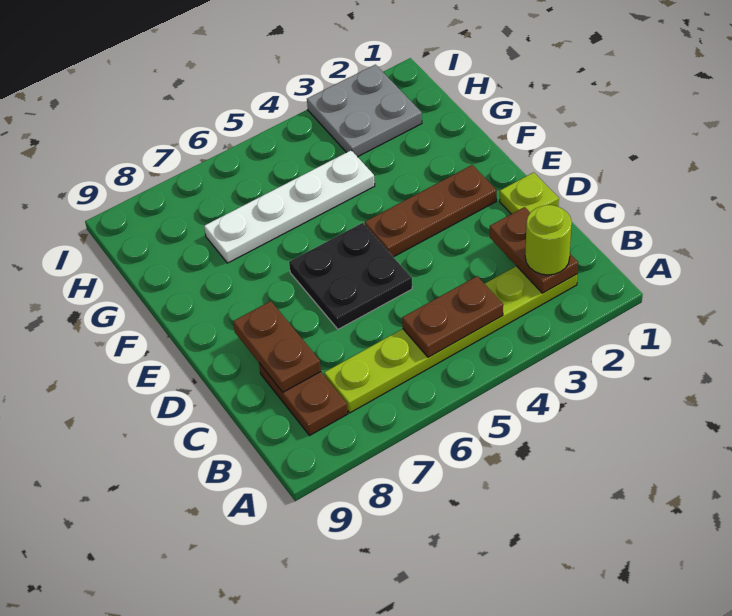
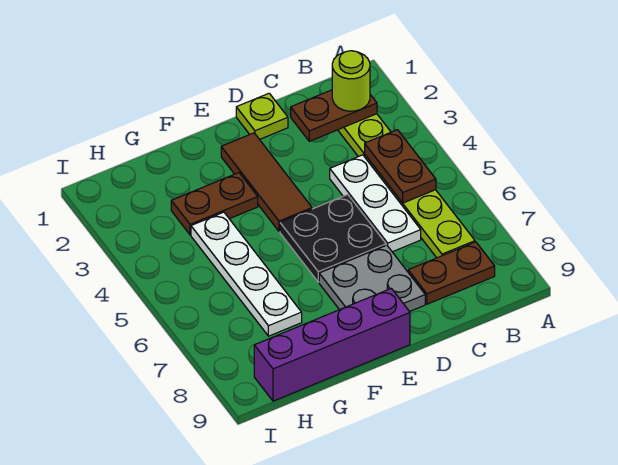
none -> white plate C4:C6 level 1
brown plate C8:D8 level 2 -> brown plate F3:G3 level 1
brown plate E2:E4 level 1 -> brown tile E2:E4 level 1
none -> purple brick E9:H9 level 1
grey plate H2:I3 level 1 -> grey plate D7:E8 level 1

